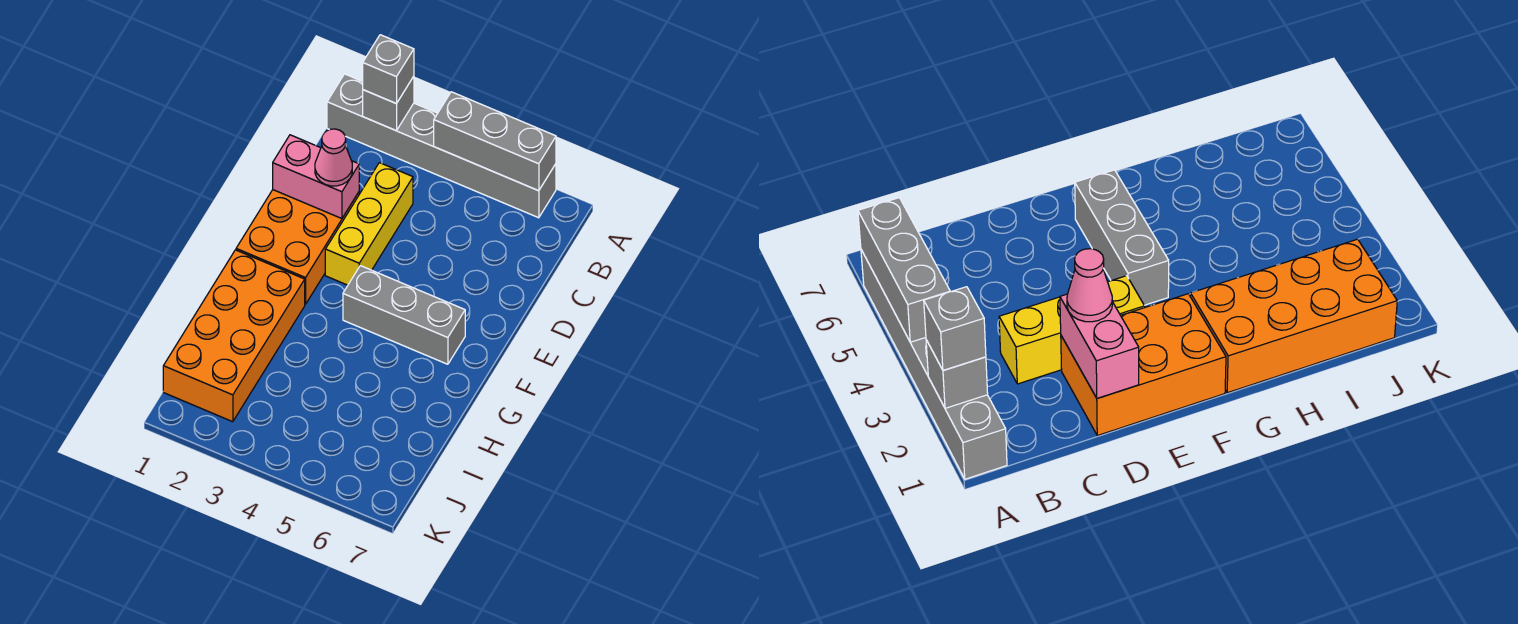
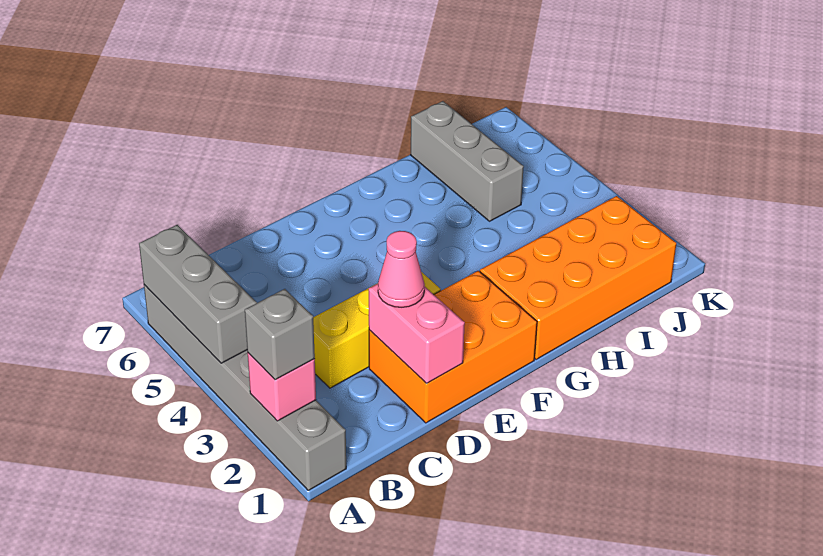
grey brick A2 level 2 -> pink brick A2 level 2
grey brick F4:F6 level 1 -> grey brick I5:I7 level 1

